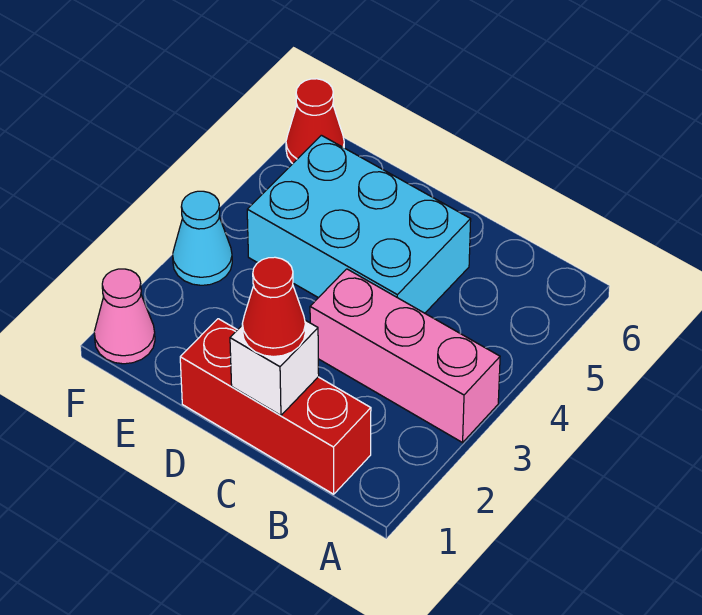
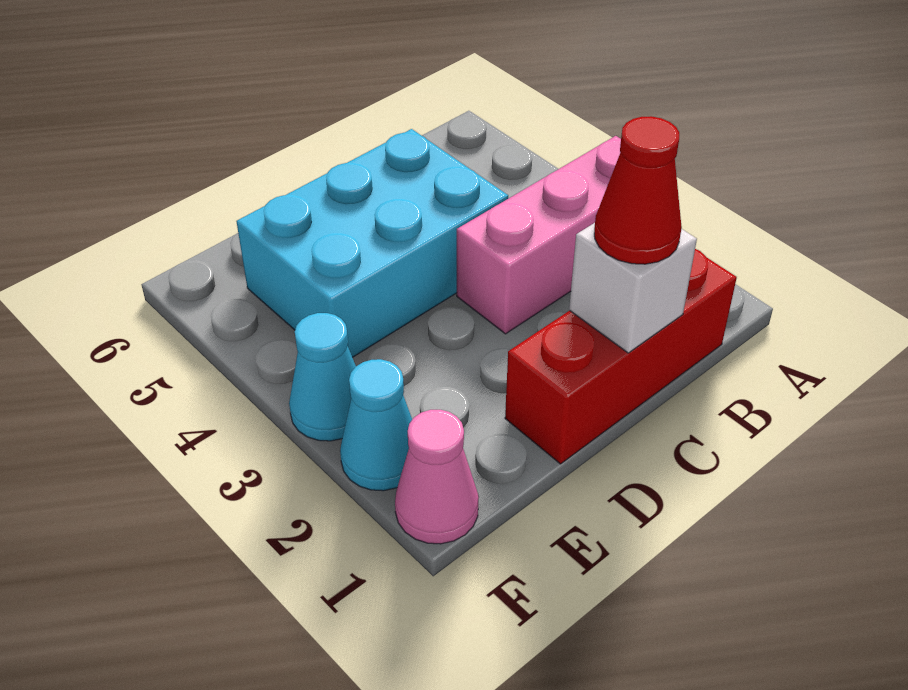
none -> cyan cone F2 level 1
red cone F6 level 1 -> none

